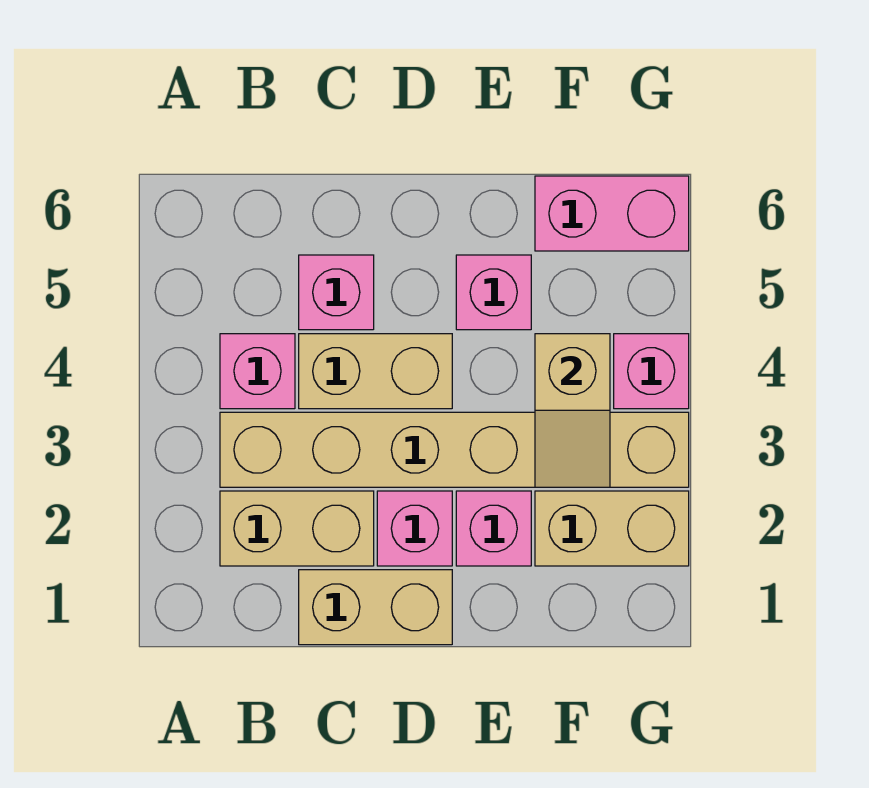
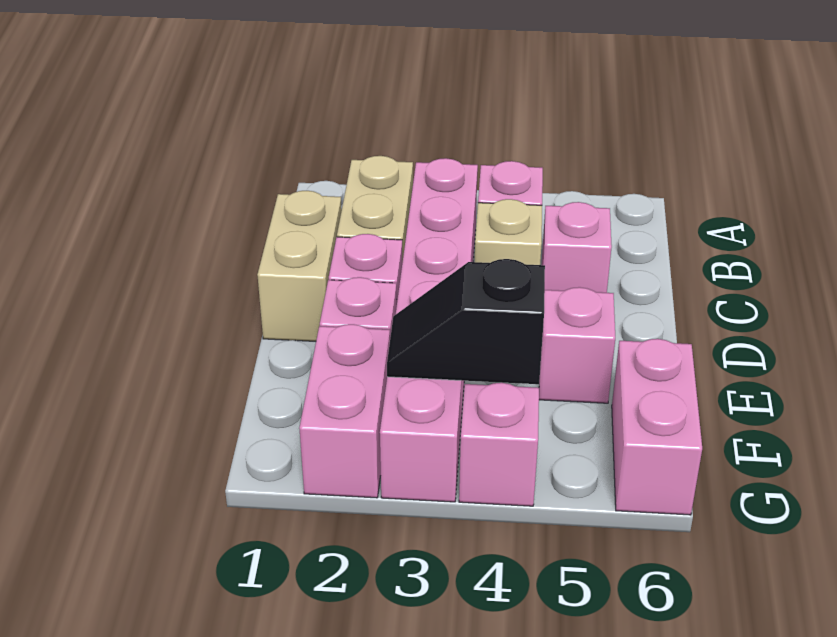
tan brick B3:G3 level 1 -> pink brick B3:G3 level 1
tan brick C4:D4 level 1 -> tan brick C4 level 1
tan brick F2:G2 level 1 -> pink brick F2:G2 level 1
tan slope F3:F4 level 2 top 4 -> black slope F3:F4 level 2 top 4

